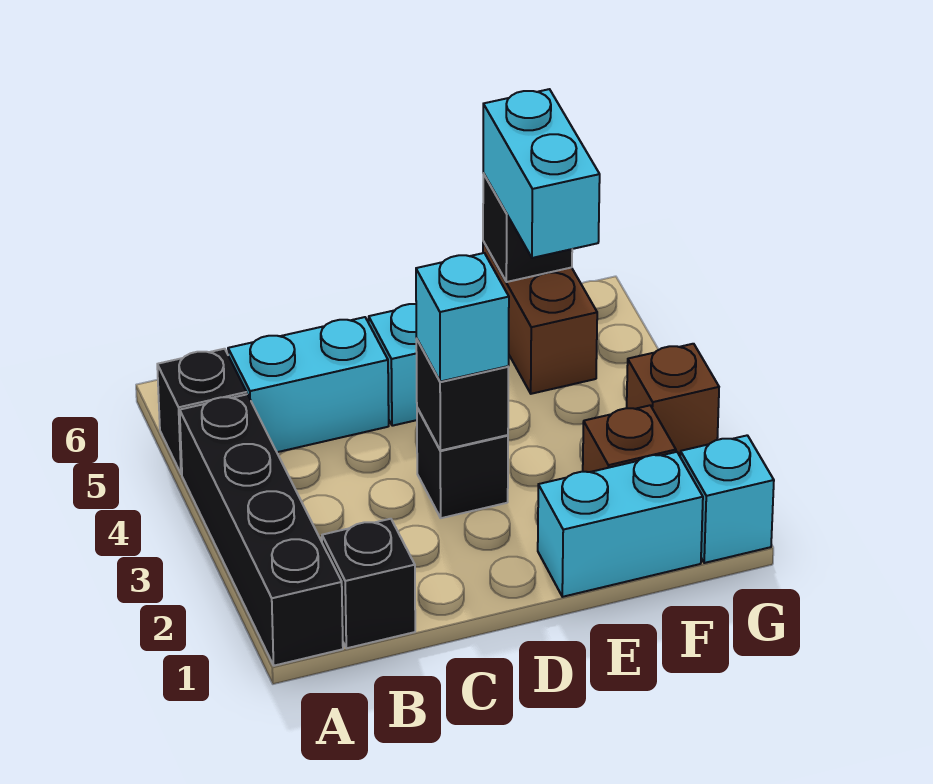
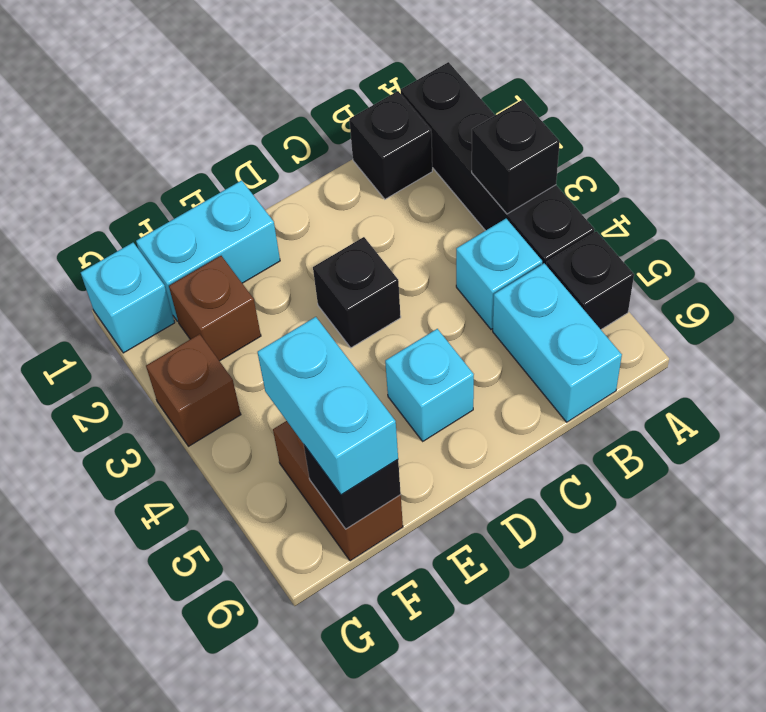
cyan brick B5:C5 level 1 -> cyan brick B5:B6 level 1
black brick D3 level 2 -> black brick A3 level 2
cyan brick D3 level 3 -> cyan brick B4 level 1

